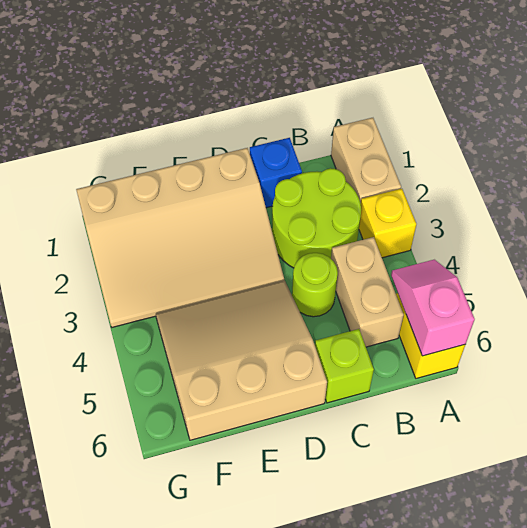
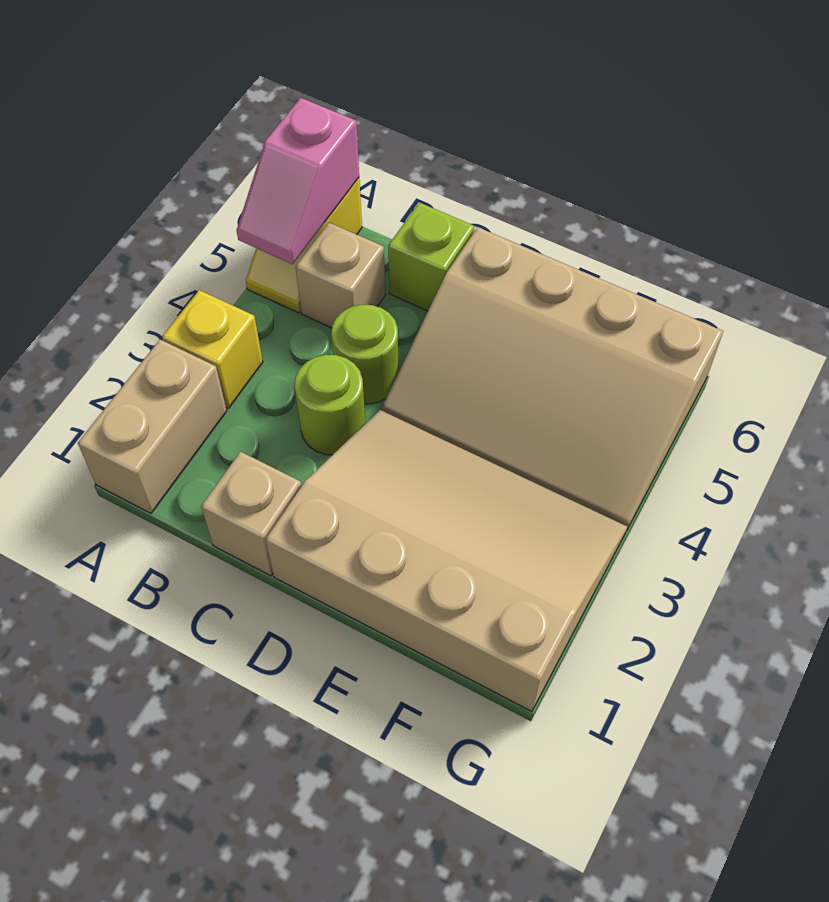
lime round brick B2:C3 level 1 -> lime round brick C3 level 1
tan brick B4:B5 level 1 -> tan brick B5 level 1
blue brick C1 level 1 -> tan brick C1 level 1
tan slope D4:F6 level 1 top 6 -> tan slope D4:G6 level 1 top 6

